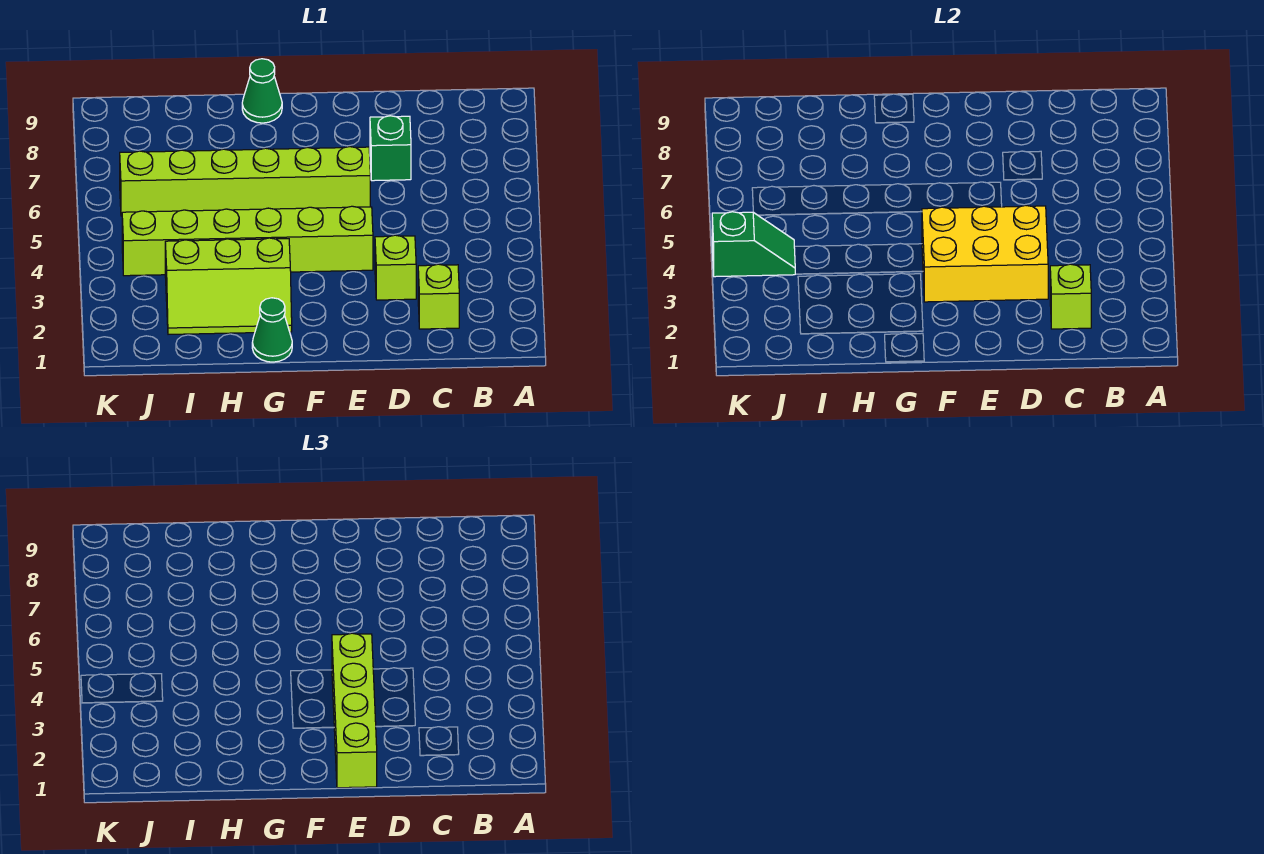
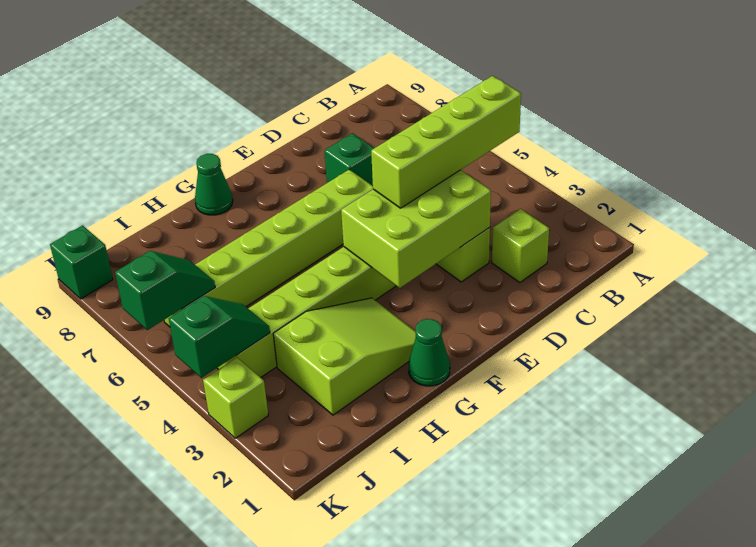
lime brick C2 level 2 -> lime brick K3 level 1
yellow brick D3:F4 level 2 -> lime brick D3:F4 level 2
lime brick E1:E4 level 3 -> lime brick B4:E4 level 3
lime slope G2:I3 level 1 top 3 -> lime slope G2:I3 level 1 top I
none -> green slope J6:K6 level 2 top K
none -> green brick K9 level 1

